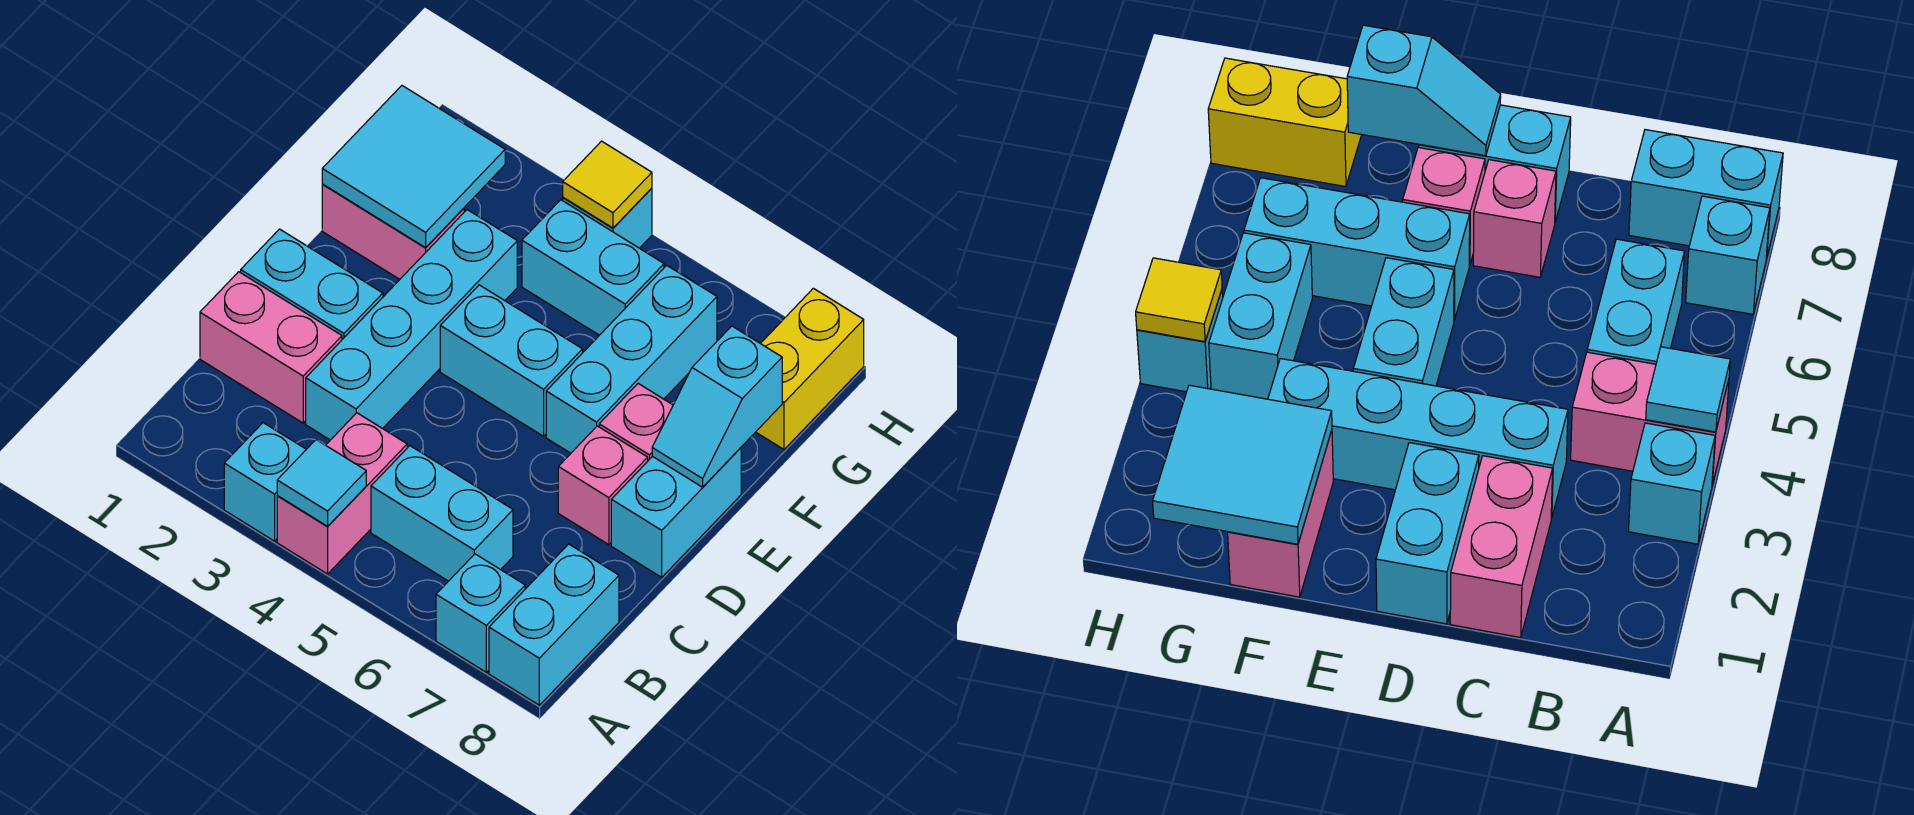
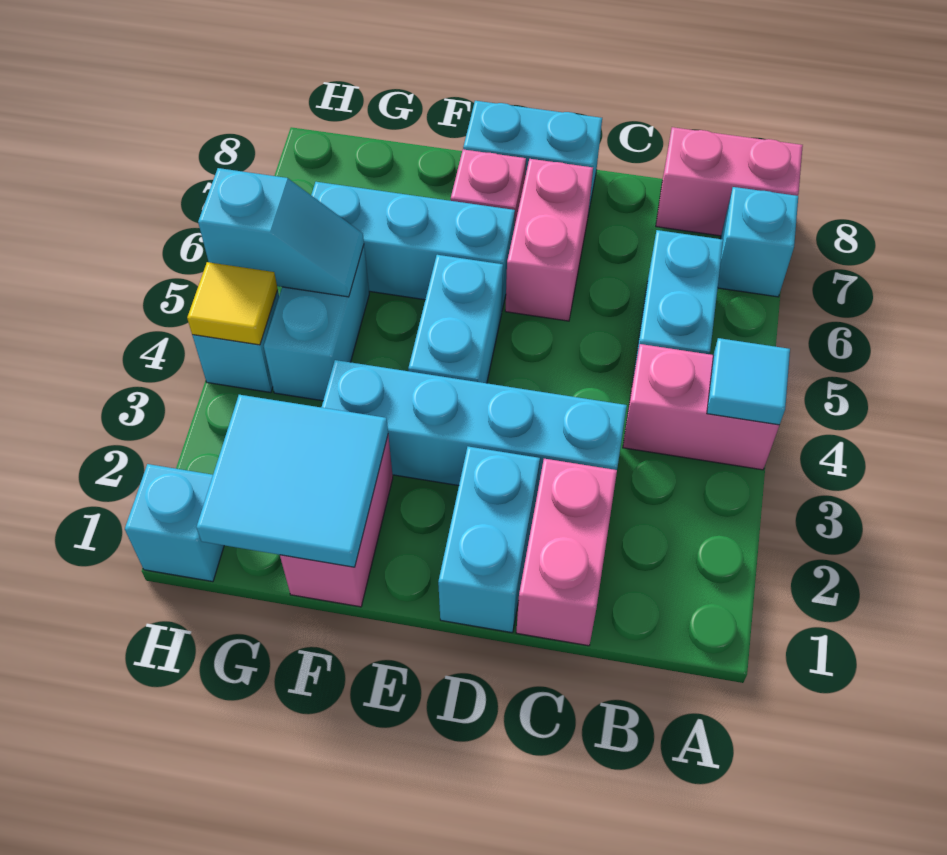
cyan brick A3 level 1 -> cyan brick H1 level 1
cyan brick A8:B8 level 1 -> pink brick A8:B8 level 1
pink brick D7 level 1 -> pink brick D6:D7 level 1
cyan slope E8:F8 level 2 top F -> cyan slope G5:H5 level 2 top H
yellow brick G8:H8 level 1 -> none

